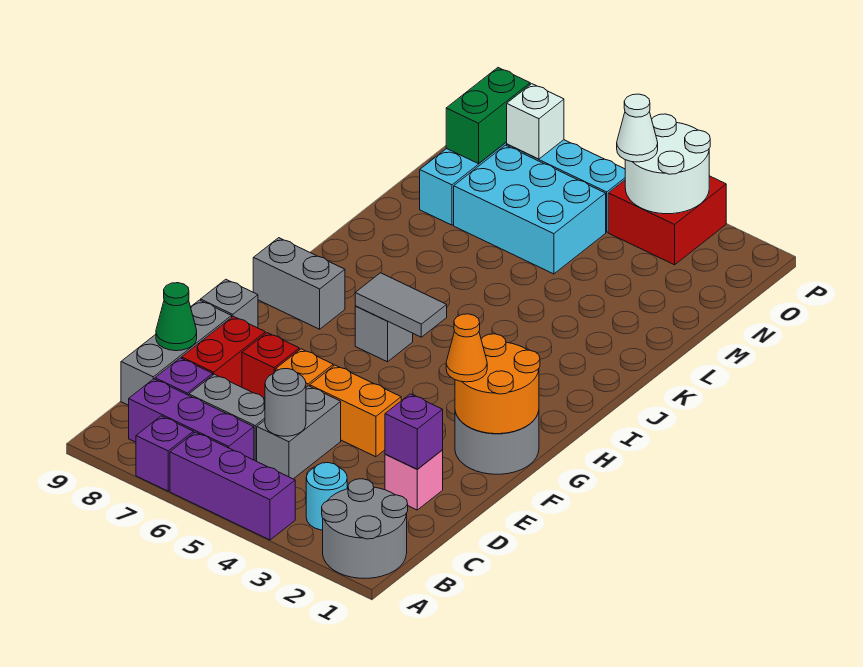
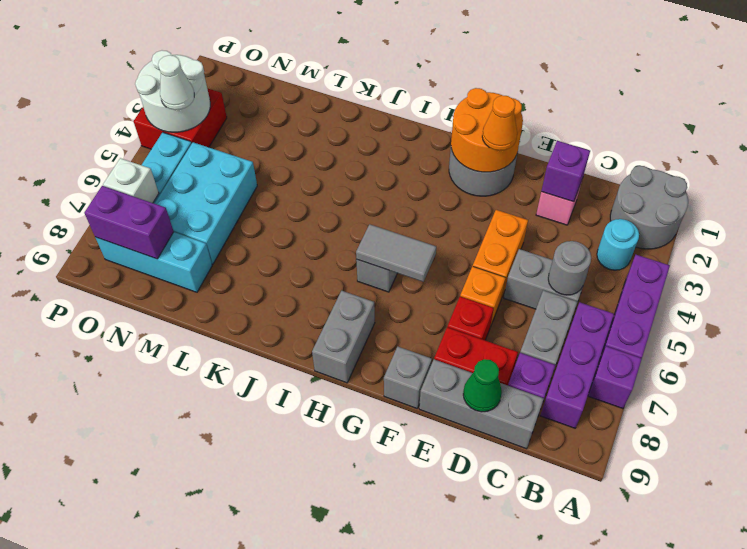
grey tile H5:H6 level 2 -> grey tile G6:H6 level 2
green brick N8:O8 level 2 -> purple brick N8:O8 level 2

